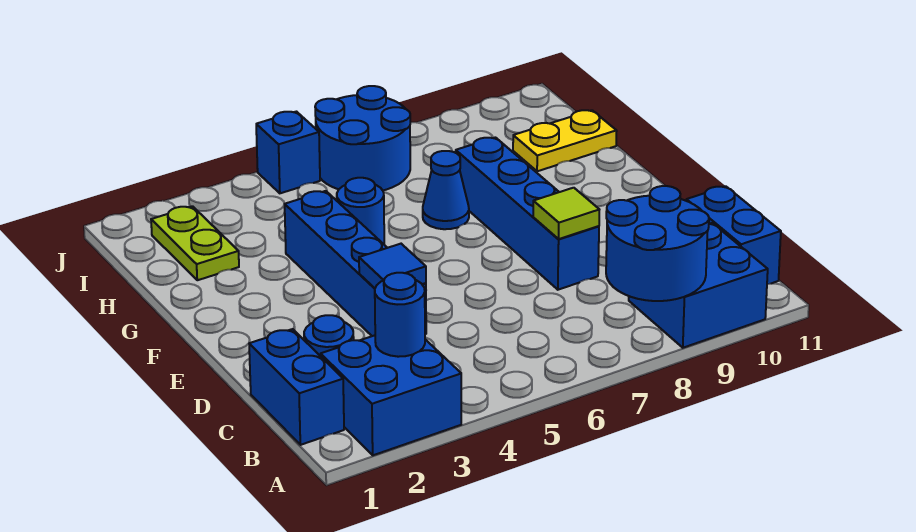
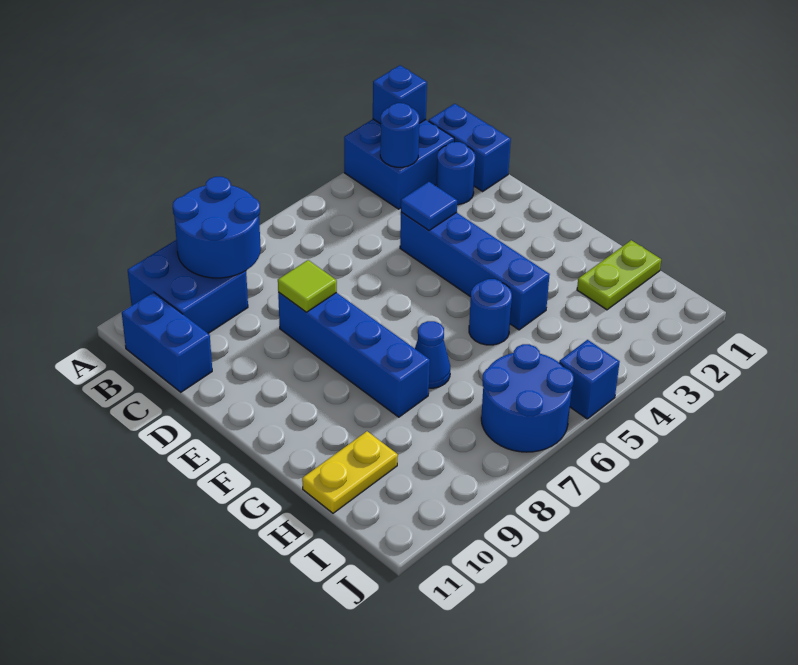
none -> blue brick A2 level 2
lime plate H2:I2 level 1 -> lime plate H1:H2 level 1

